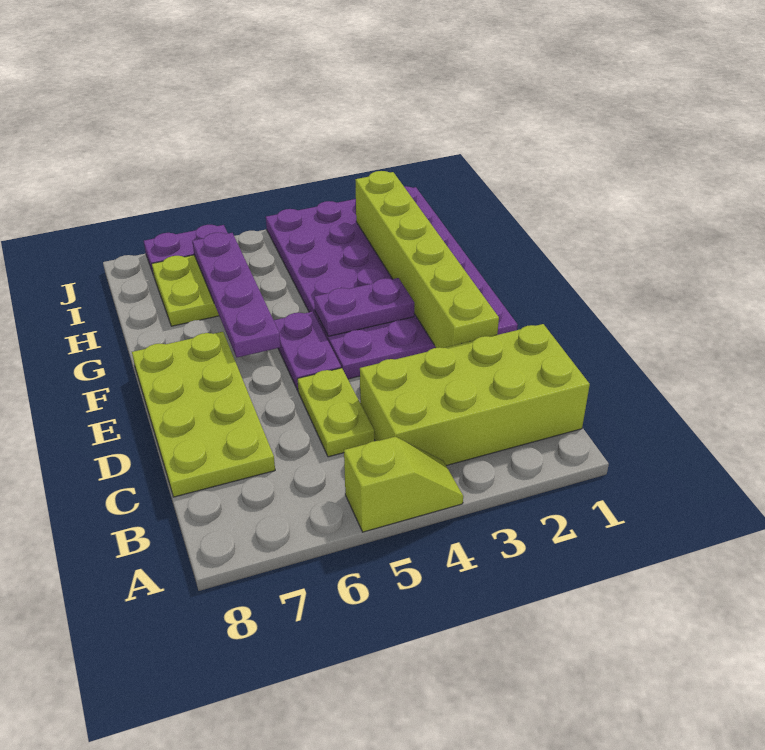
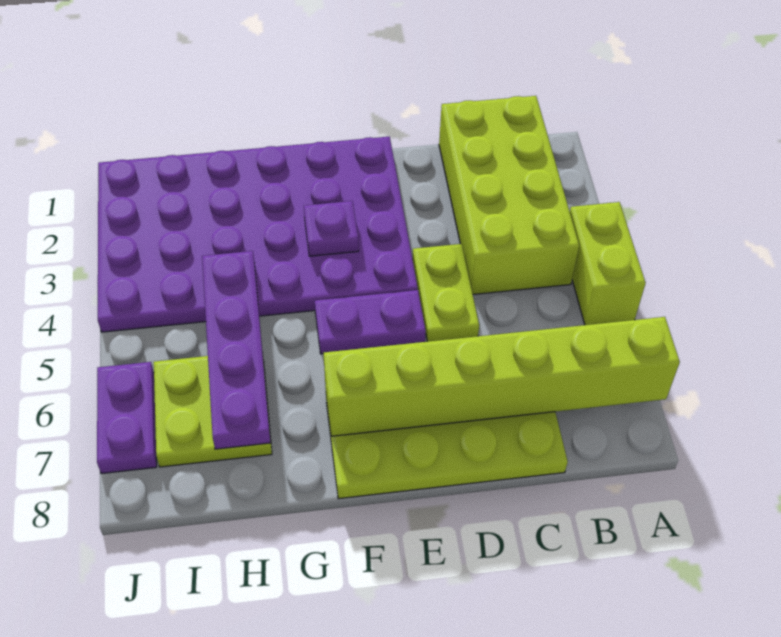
lime slope A4:A5 level 1 top 5 -> lime brick A4:A5 level 1
lime plate C5:D5 level 1 -> lime plate D4:D5 level 1
lime brick D2:I2 level 2 -> lime brick A7:F7 level 2
purple plate F3:F4 level 2 -> purple plate F3 level 2
purple plate F6:I6 level 2 -> purple plate H4:H7 level 2

